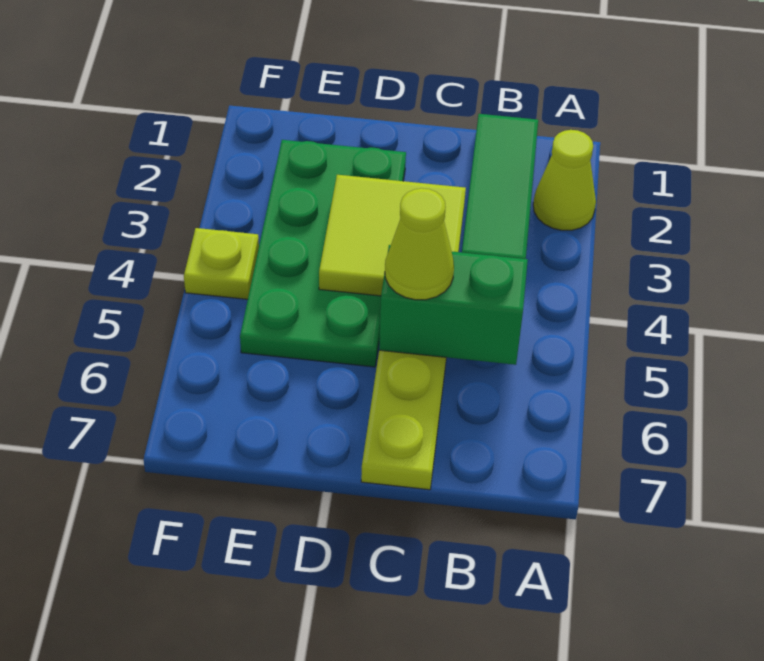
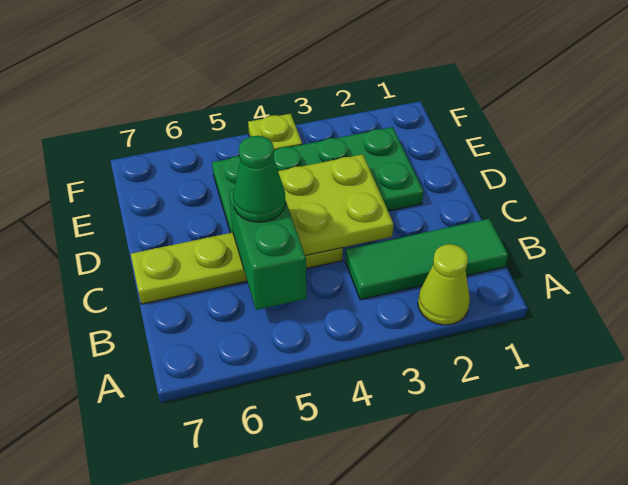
lime tile C3:D4 level 2 -> lime plate C3:D4 level 2
lime cone C5 level 3 -> green cone C5 level 3

